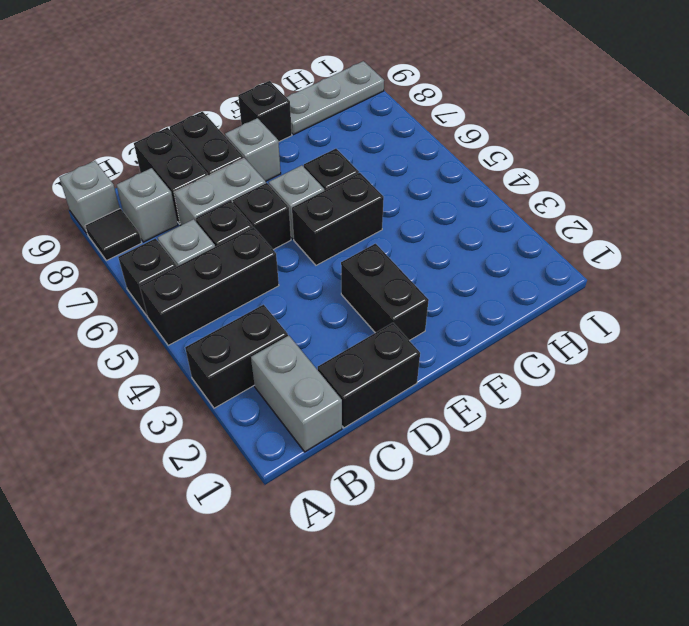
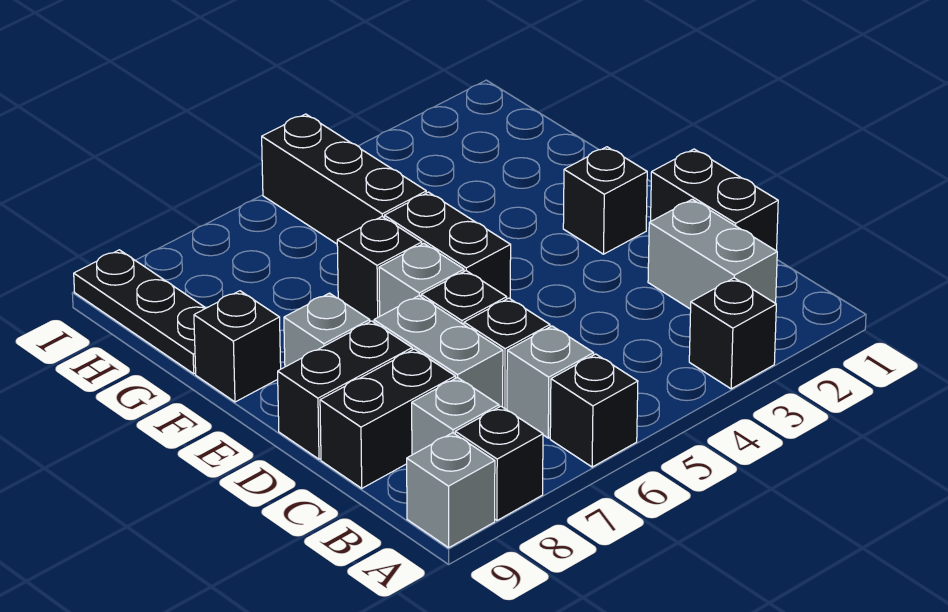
black brick A3:B3 level 1 -> black brick A3 level 1
black brick A5:C5 level 1 -> black brick G5:I5 level 1
black tile A8 level 1 -> black brick A8 level 1
grey brick B1:B2 level 1 -> grey brick B2:C2 level 1
black brick E2:E3 level 1 -> black brick E2 level 1
grey plate G9:I9 level 1 -> black plate G9:I9 level 1

